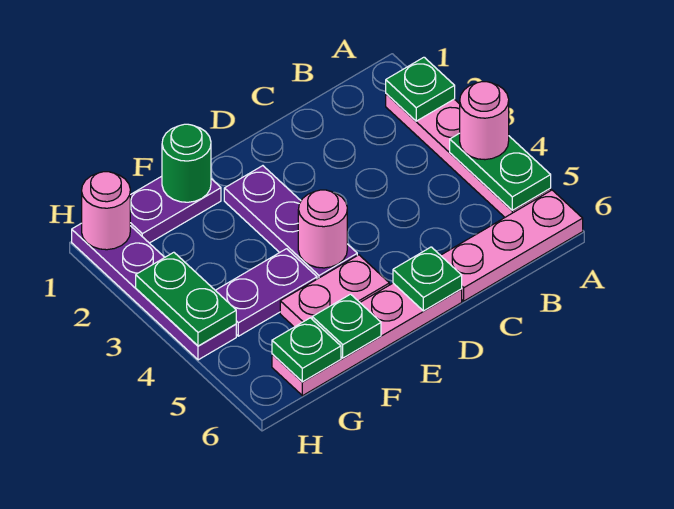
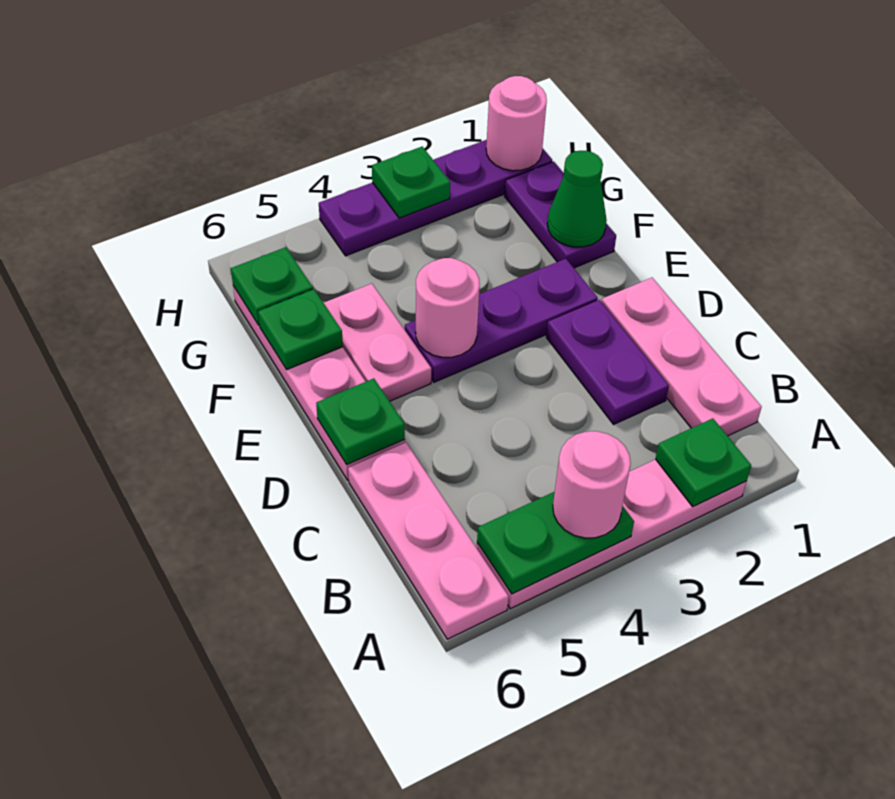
none -> pink plate B1:D1 level 1
green round brick F1 level 2 -> green cone F1 level 2
purple plate F4:G4 level 1 -> purple plate C2:D2 level 1
green plate H3:H4 level 2 -> green plate H3 level 2

